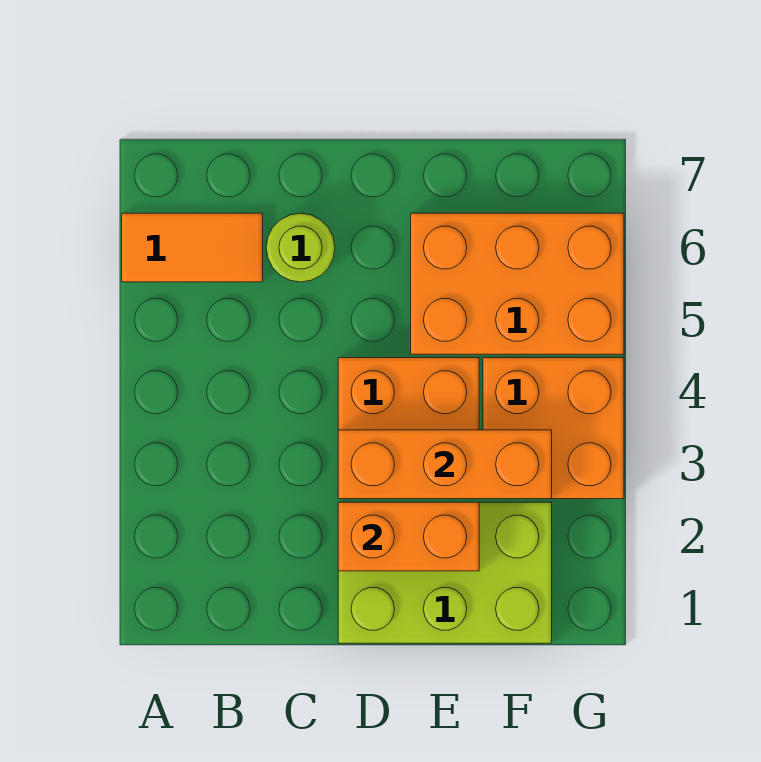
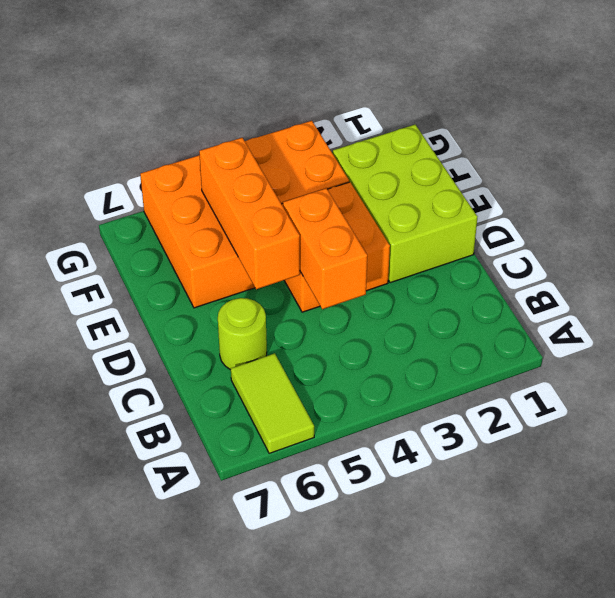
orange tile A6:B6 level 1 -> lime tile A6:B6 level 1
orange brick D2:E2 level 2 -> orange brick C4:D4 level 2
orange brick D3:F3 level 2 -> orange brick D5:F5 level 2

